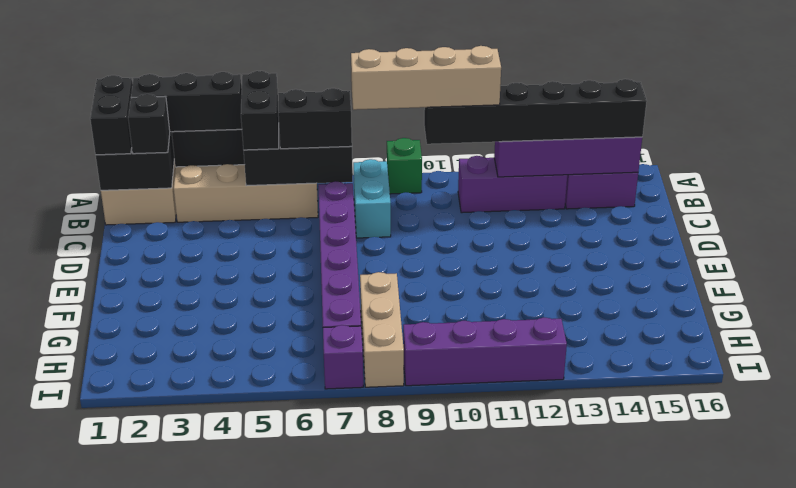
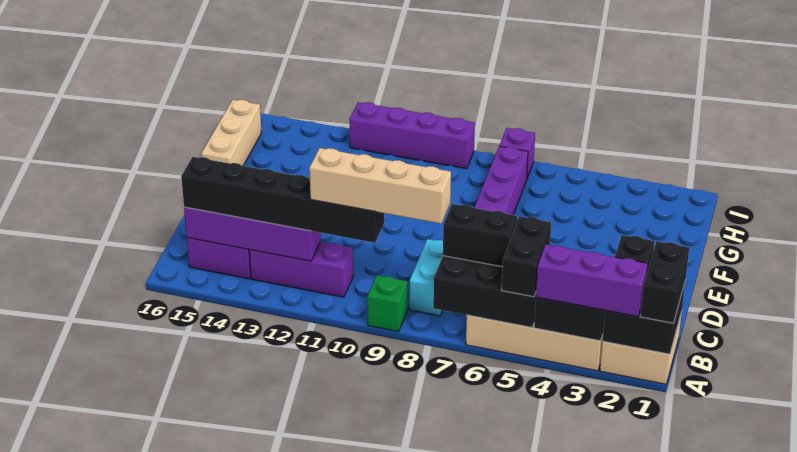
black brick A2:A4 level 3 -> purple brick A2:A4 level 3
tan brick G8:I8 level 1 -> tan brick F16:H16 level 1

